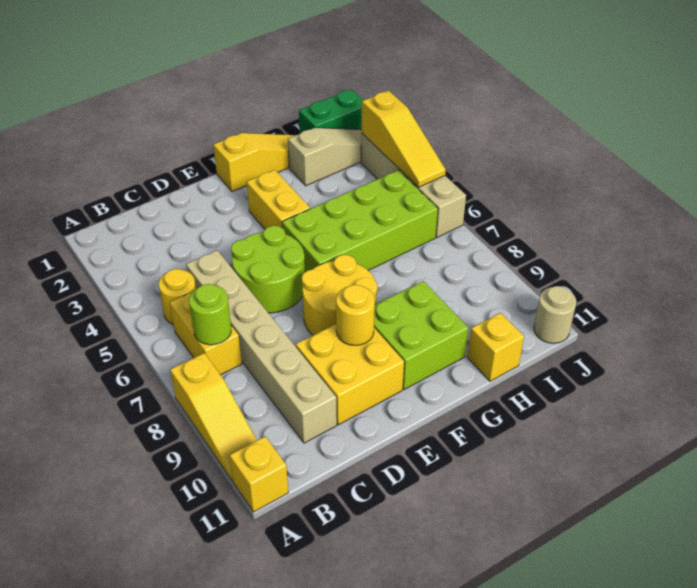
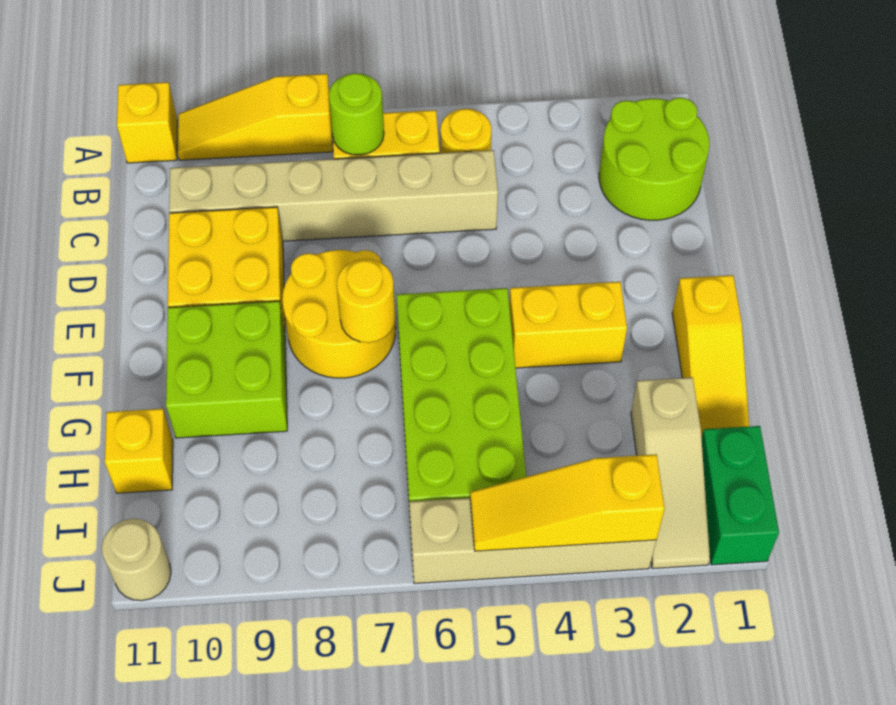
lime round brick D5:E6 level 1 -> lime round brick B1:C2 level 1
yellow round brick E9 level 2 -> yellow round brick F7 level 2

